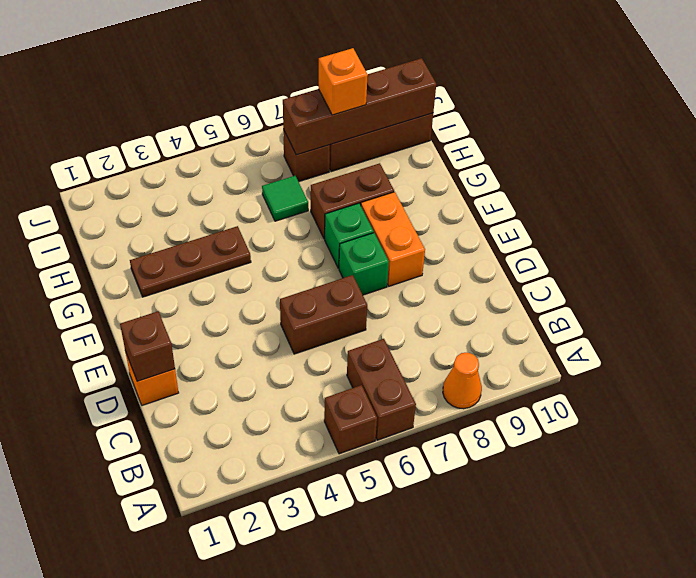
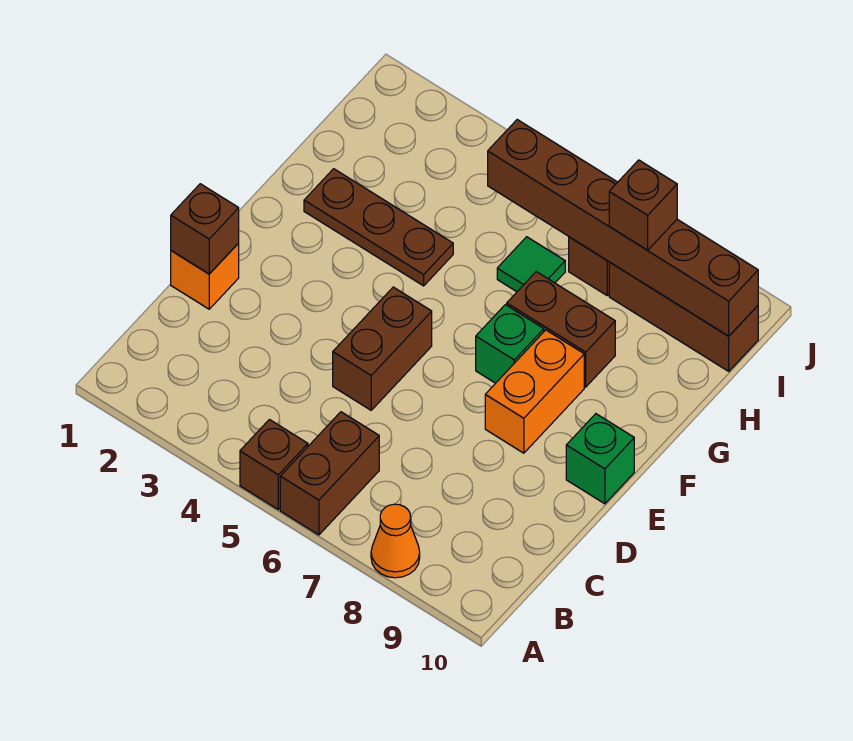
brown brick D5:D6 level 1 -> brown brick D5:E5 level 1
green brick E7 level 1 -> green brick E10 level 1
brown brick I7:I10 level 2 -> brown brick I5:I10 level 2
orange brick I8 level 3 -> brown brick I8 level 3

